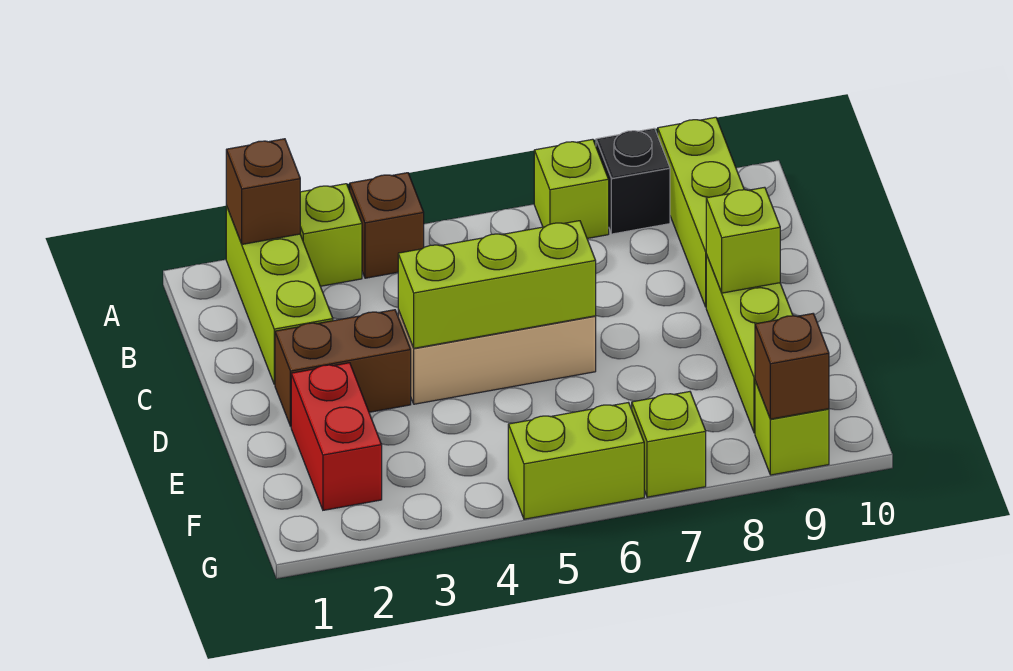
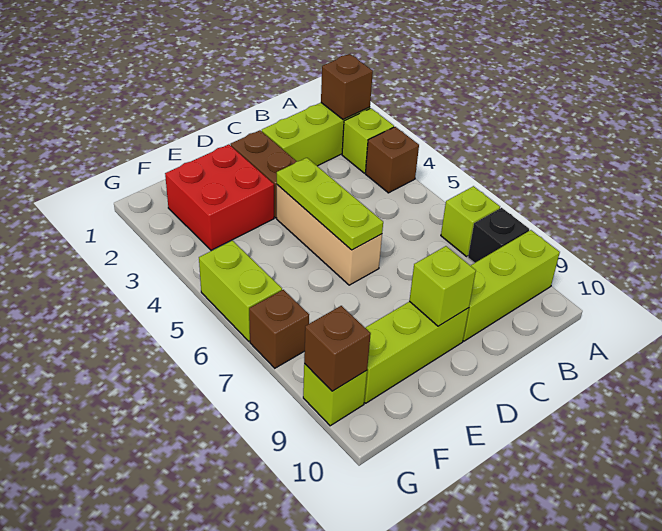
lime brick D4:D6 level 2 -> lime plate D4:D6 level 2
red brick E2:F2 level 1 -> red brick E2:F3 level 1
lime brick G7 level 1 -> brown brick G7 level 1

